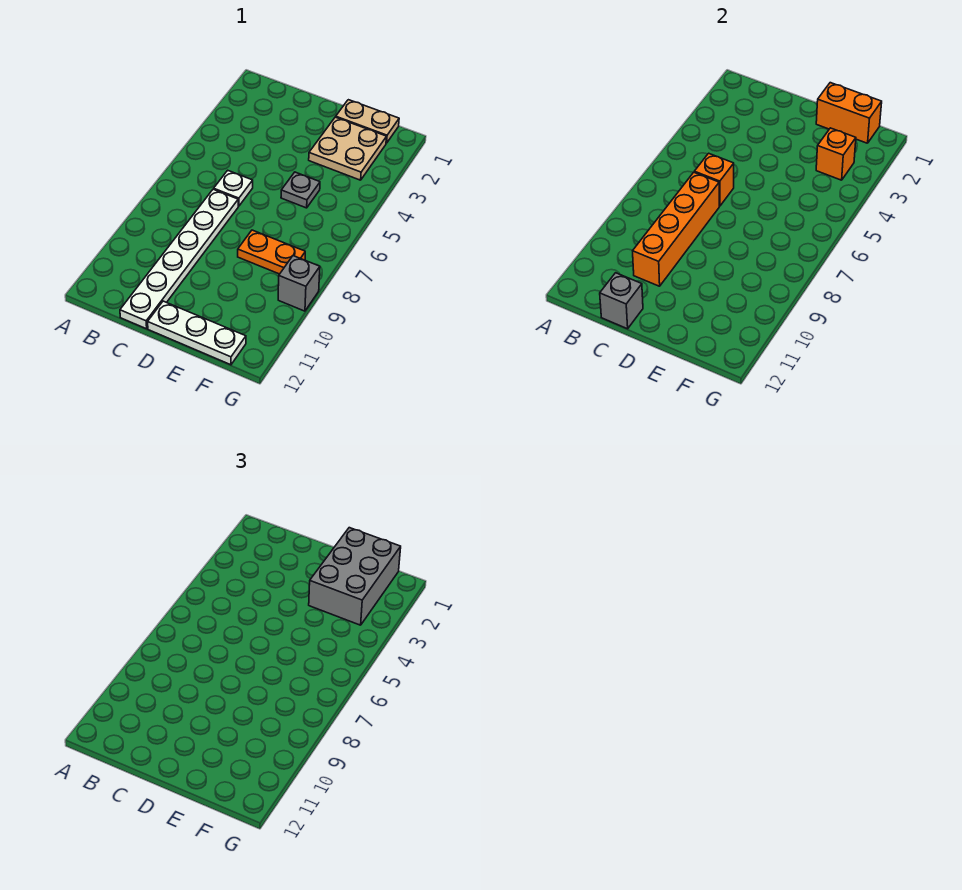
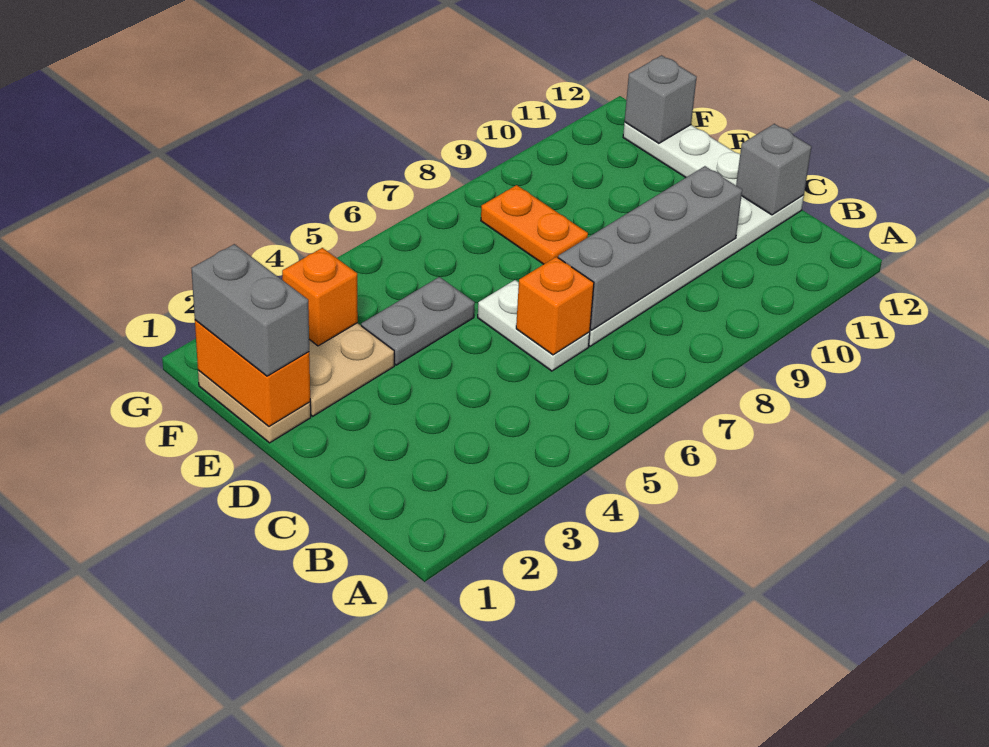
white plate C6 level 1 -> white plate C6:D6 level 1
orange brick C7:C10 level 2 -> grey brick C7:C10 level 2
grey brick E1:F3 level 3 -> grey brick E1:F1 level 3
grey plate E5 level 1 -> grey plate E4:E5 level 1
grey brick G9 level 1 -> grey brick F12 level 2

